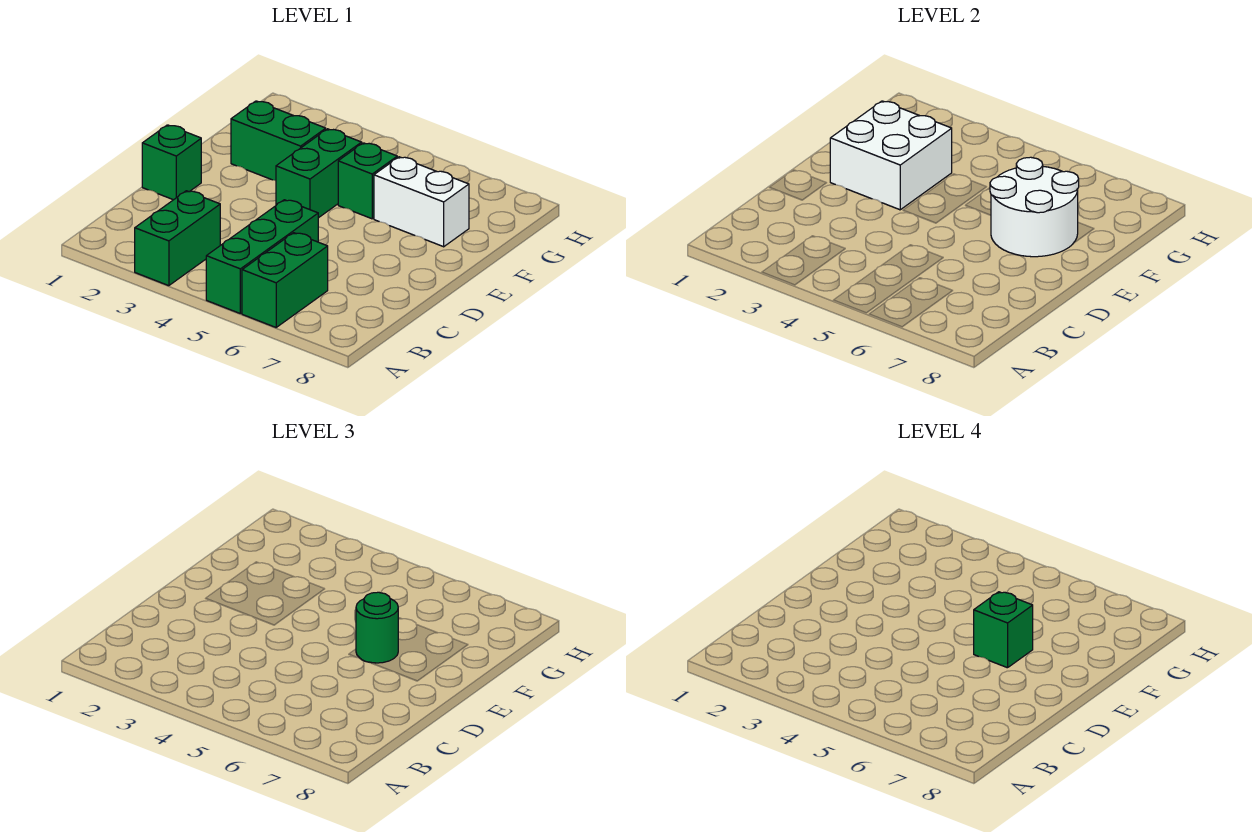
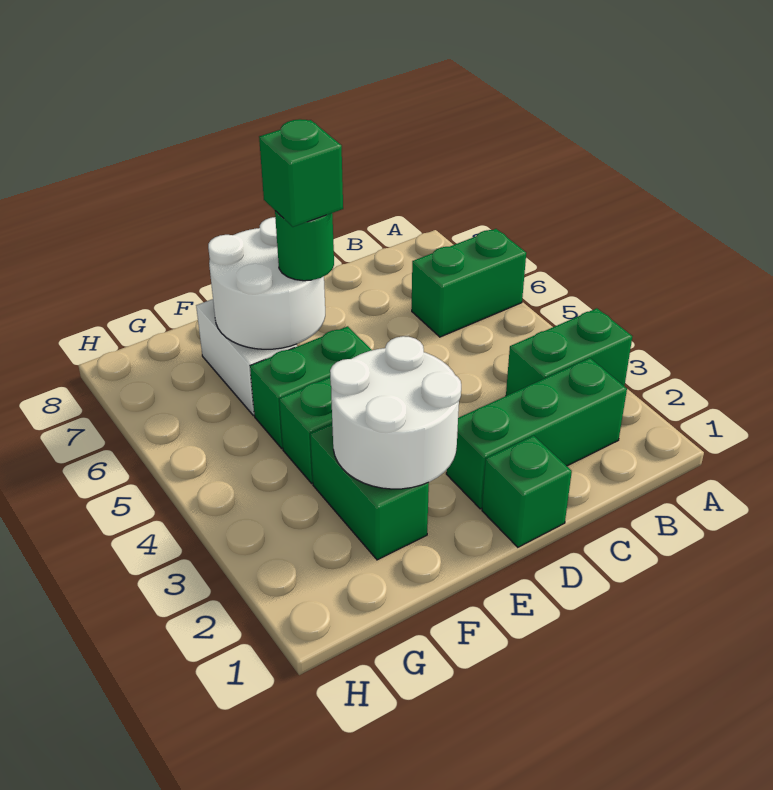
green brick A5:C5 level 1 -> green brick B2:D2 level 1
white brick E2:F3 level 2 -> white round brick E2:F3 level 2
green brick F5 level 1 -> green brick E5:F5 level 1

